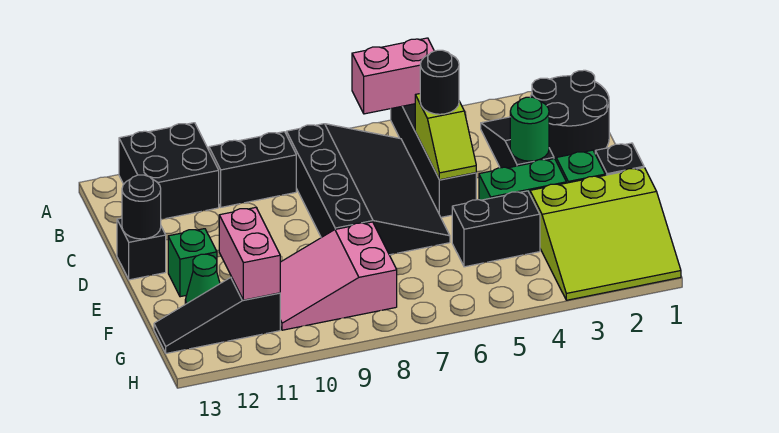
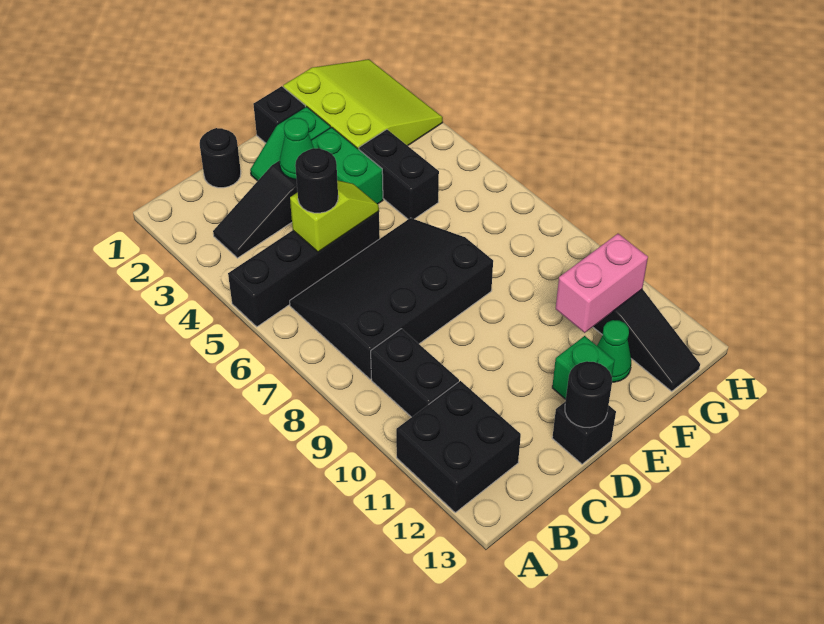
pink brick A5:A6 level 2 -> none
black round brick B1:C2 level 1 -> black round brick C1 level 1
green round brick D3 level 2 -> green cone D3 level 2
pink slope F8:G10 level 1 top 8 -> none

